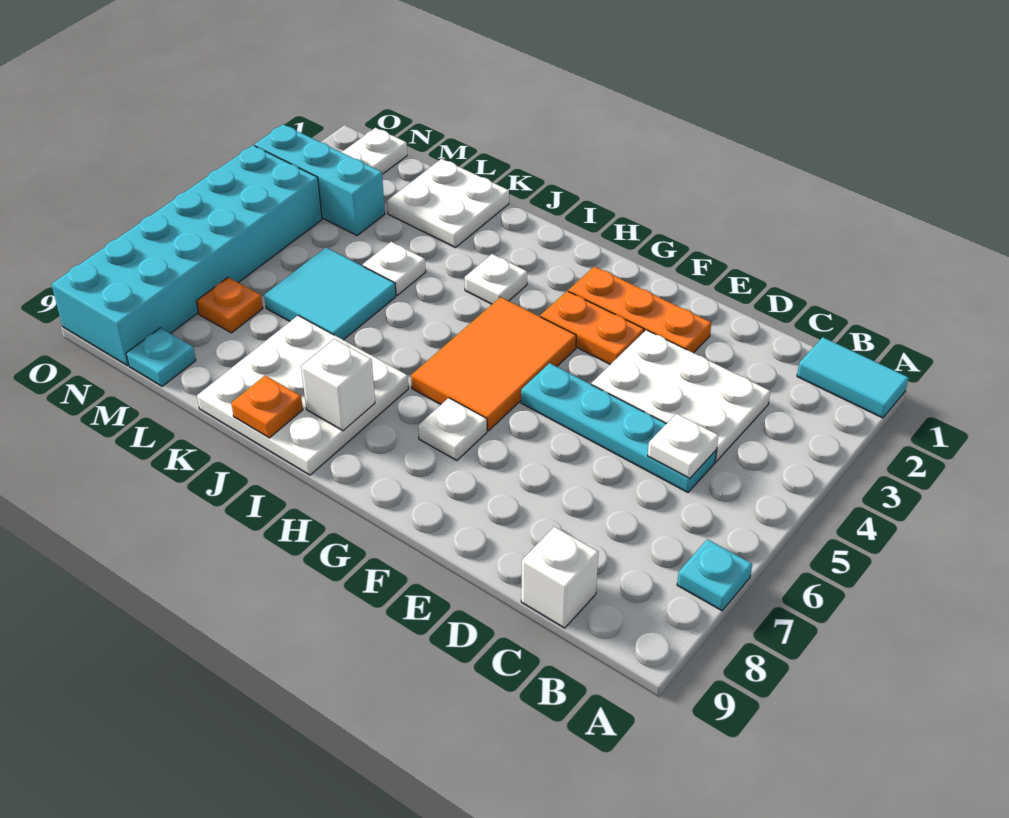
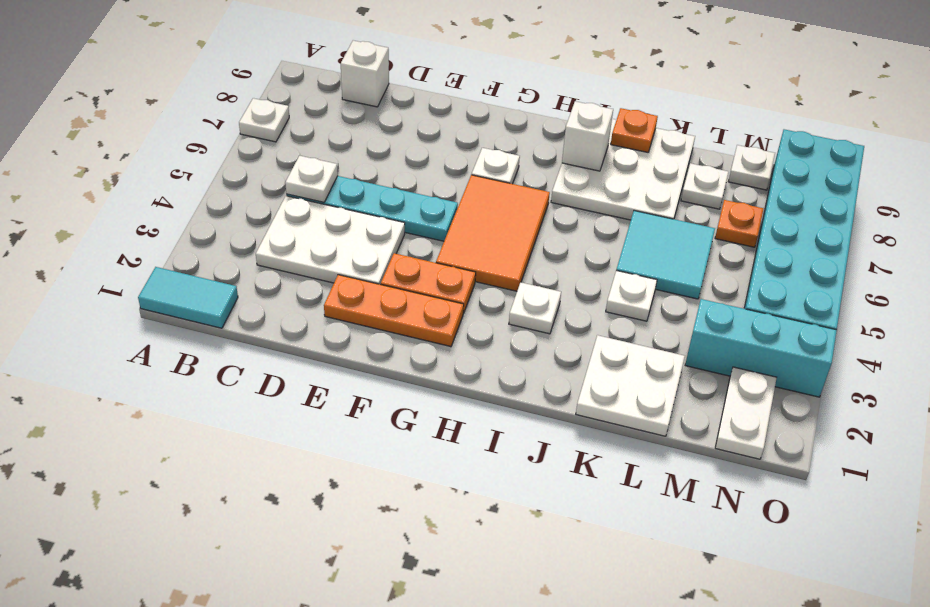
cyan plate A7 level 1 -> white plate A7 level 1
none -> white plate L8 level 1
cyan plate M9 level 1 -> white plate M9 level 1

